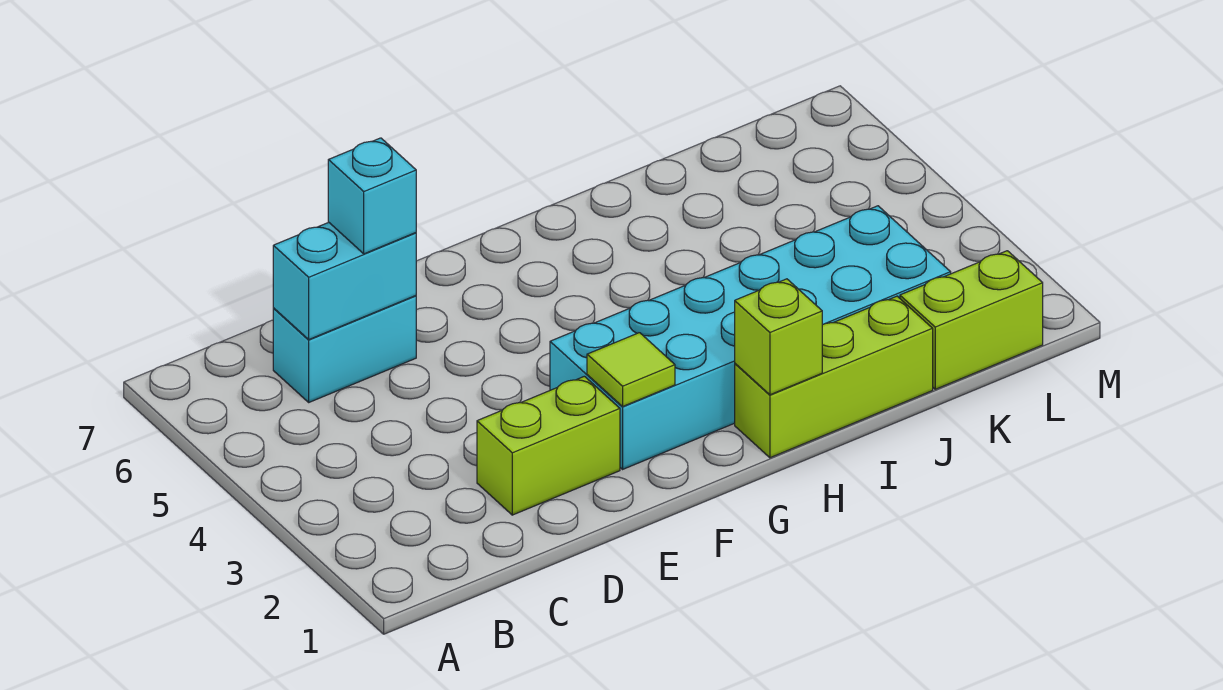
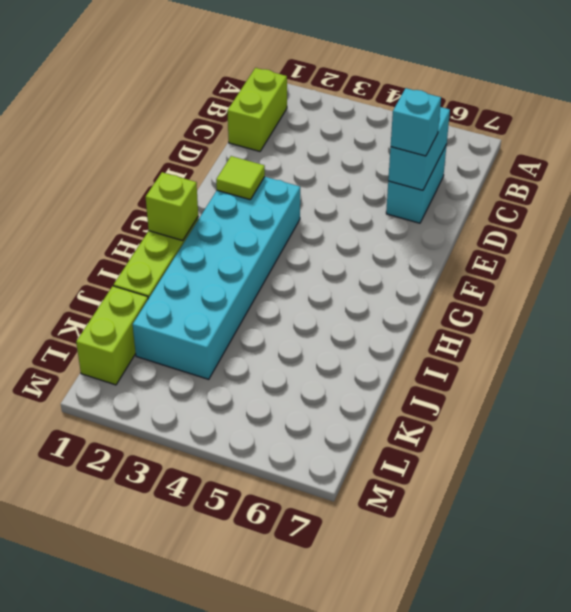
lime brick D2:E2 level 1 -> lime brick B1:C1 level 1

